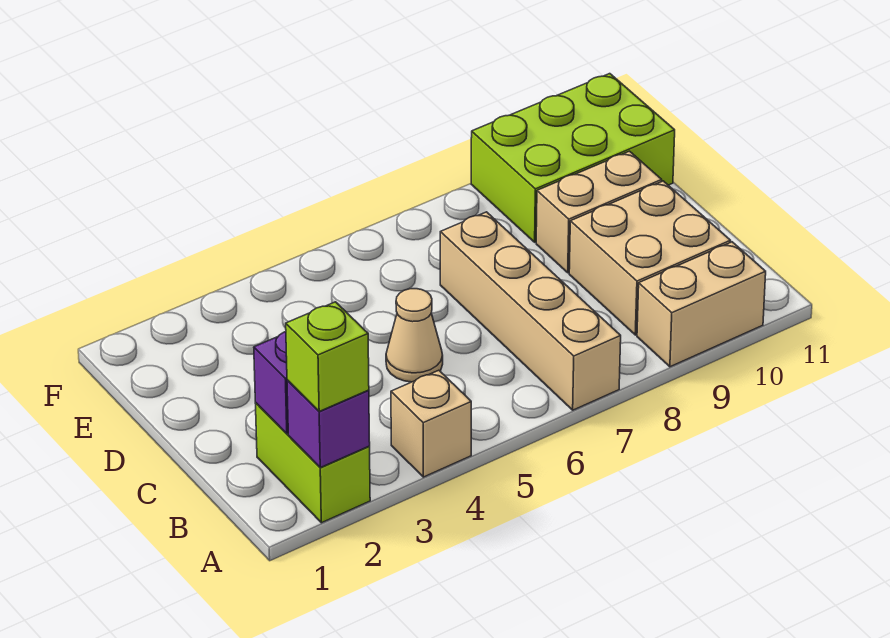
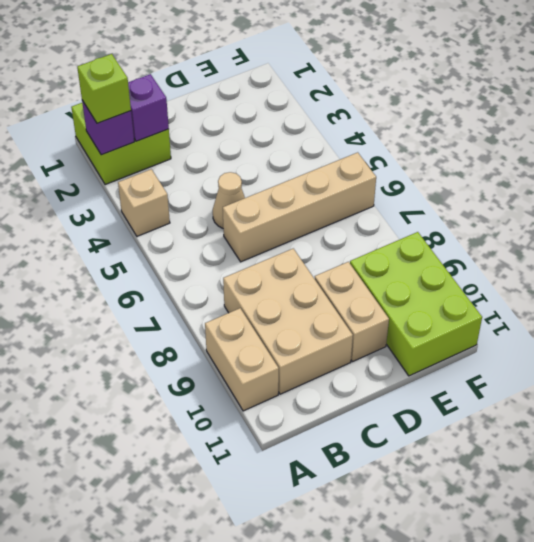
lime brick A2:B2 level 1 -> lime brick A1:B2 level 1
tan brick A7:D7 level 1 -> tan brick C6:F6 level 1
tan brick B9:C10 level 1 -> tan brick B8:C10 level 1

